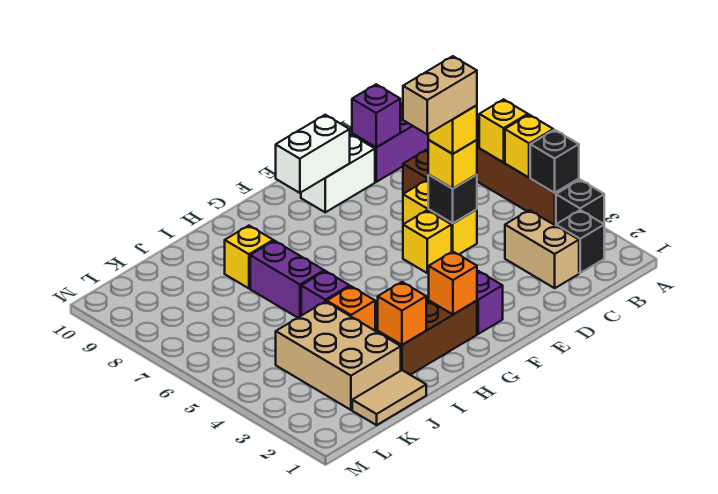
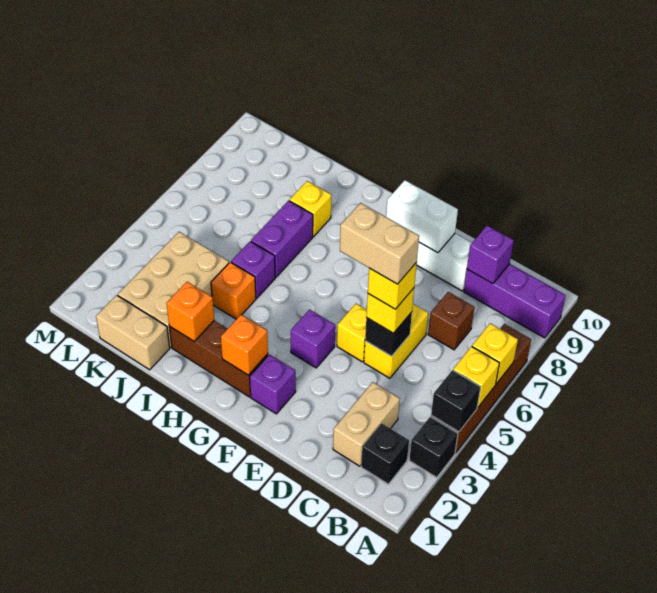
none -> purple brick F4 level 1
tan tile J1:K1 level 1 -> tan brick J1:K1 level 1

